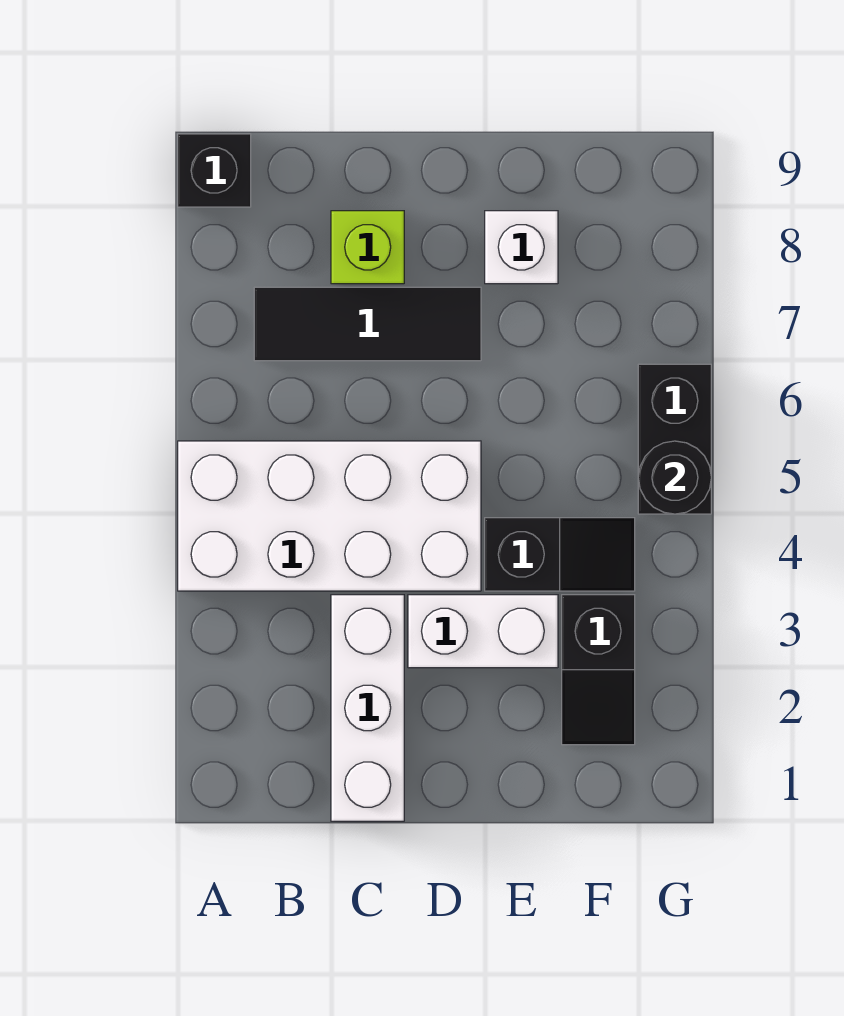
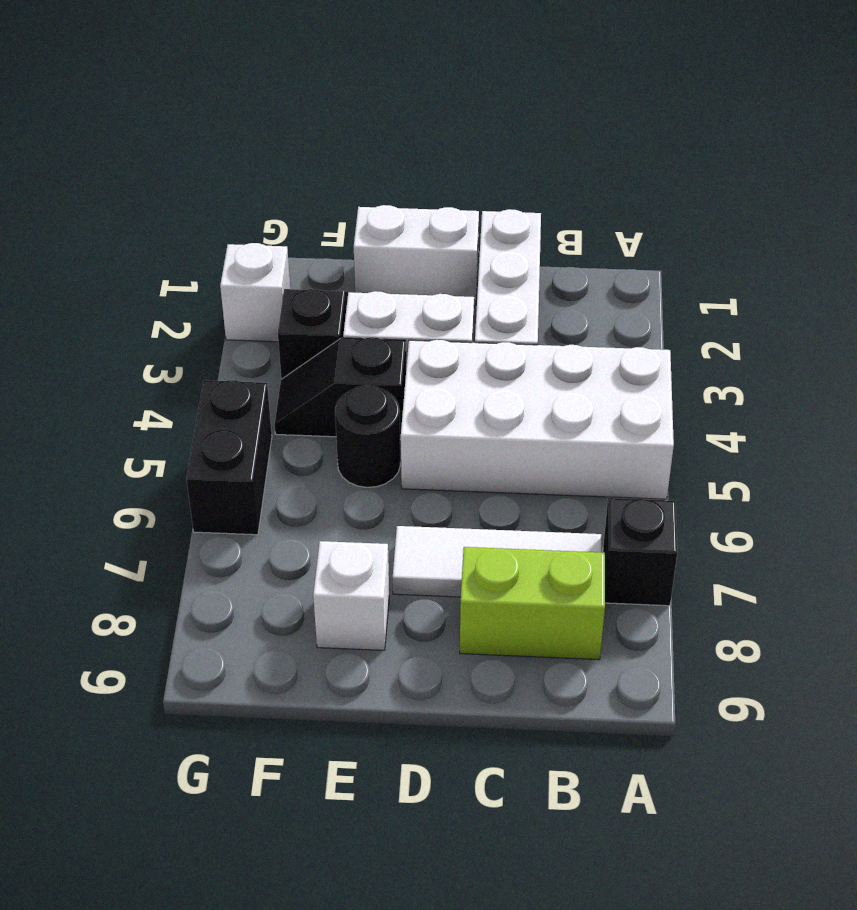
black brick A9 level 1 -> black brick A7 level 1
black tile B7:D7 level 1 -> white tile B7:D7 level 1
lime brick C8 level 1 -> lime brick B8:C8 level 1
none -> white brick D1:E1 level 1
none -> white brick G2 level 1
black round brick G5 level 2 -> black round brick E5 level 1

